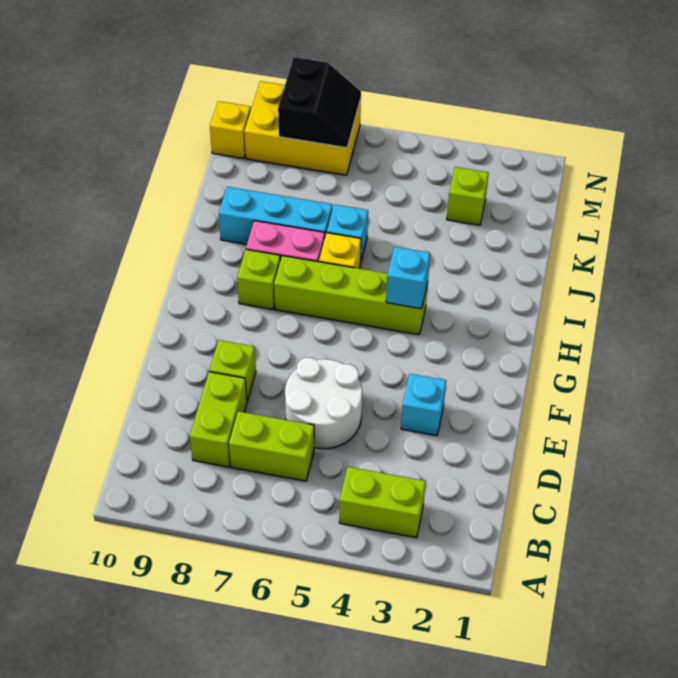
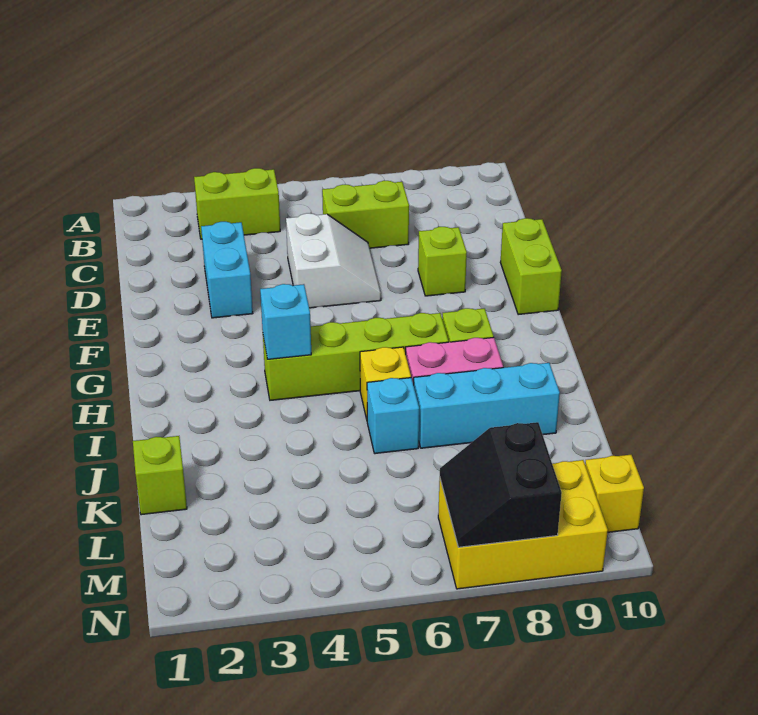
lime brick C8:D8 level 1 -> lime brick E10:F10 level 1
white round brick D5:E6 level 1 -> white slope D5:E6 level 1 top 5
cyan brick E3 level 1 -> cyan brick D3:E3 level 1
lime brick L3 level 1 -> lime brick K1 level 1

